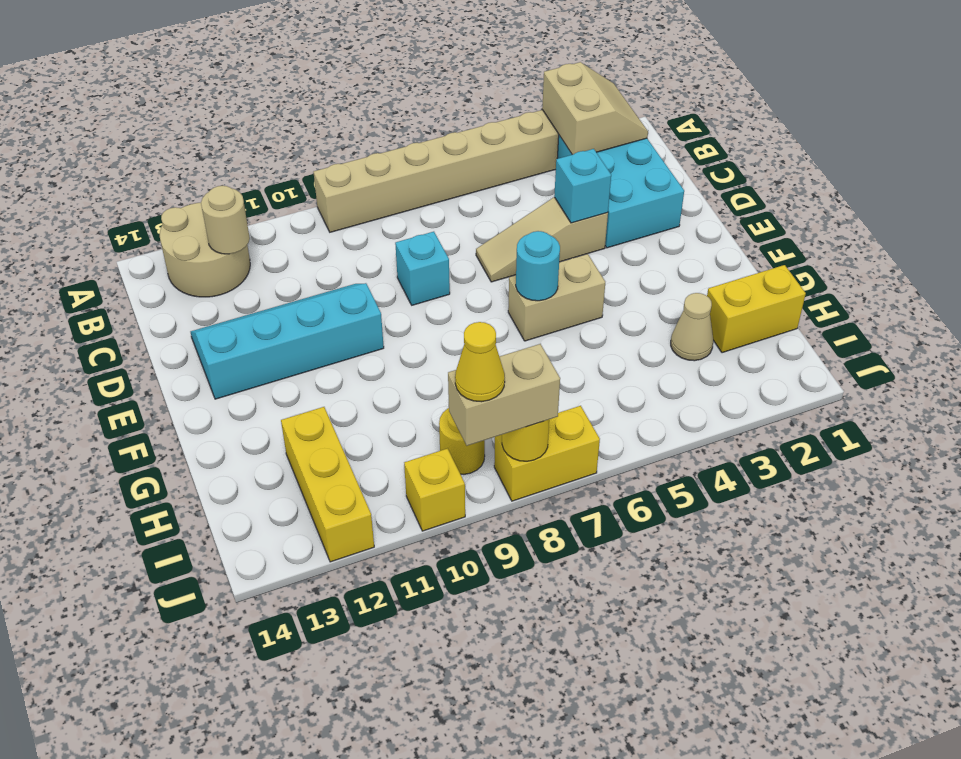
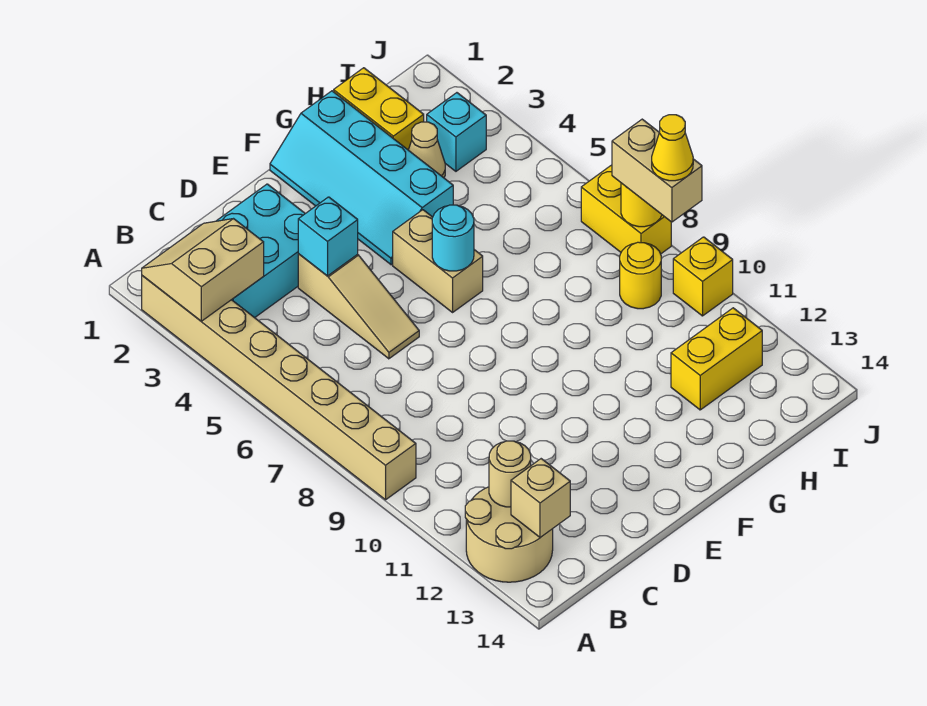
none -> tan brick B13 level 2
cyan brick D8 level 1 -> cyan brick I3 level 1
cyan slope D10:E13 level 1 top E -> cyan slope F1:G4 level 1 top G
yellow brick H12:J12 level 1 -> yellow brick H12:I12 level 1

